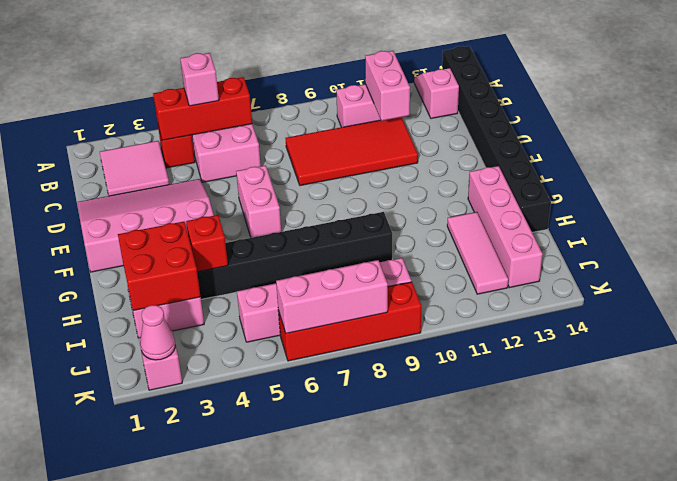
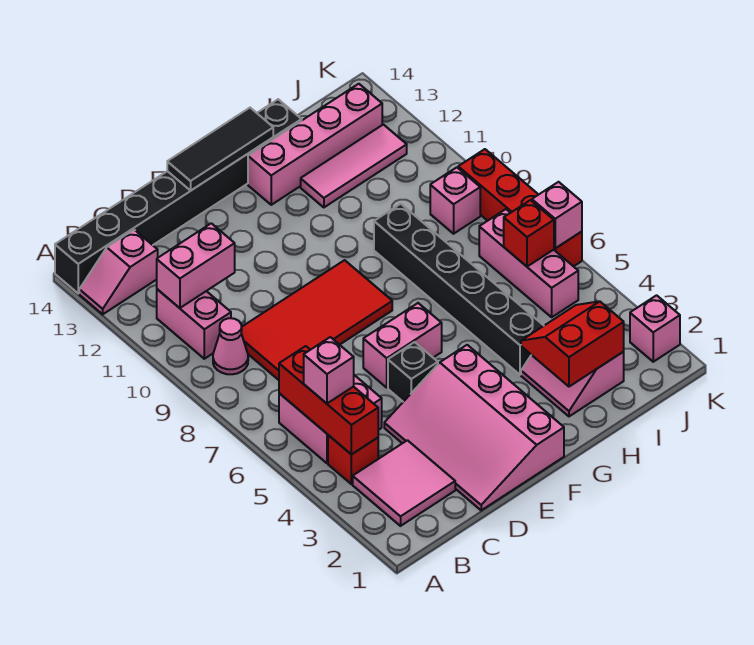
red tile C8:D11 level 1 -> red tile C8:F9 level 1
none -> black brick E5 level 1
none -> black tile E14:G14 level 2
red brick H2:I3 level 2 -> red slope H2:I3 level 2 top 2
red brick H4 level 2 -> red brick J6 level 2
pink cone K2 level 2 -> pink cone B9 level 1
pink brick K6:K8 level 2 -> pink brick K6 level 2

